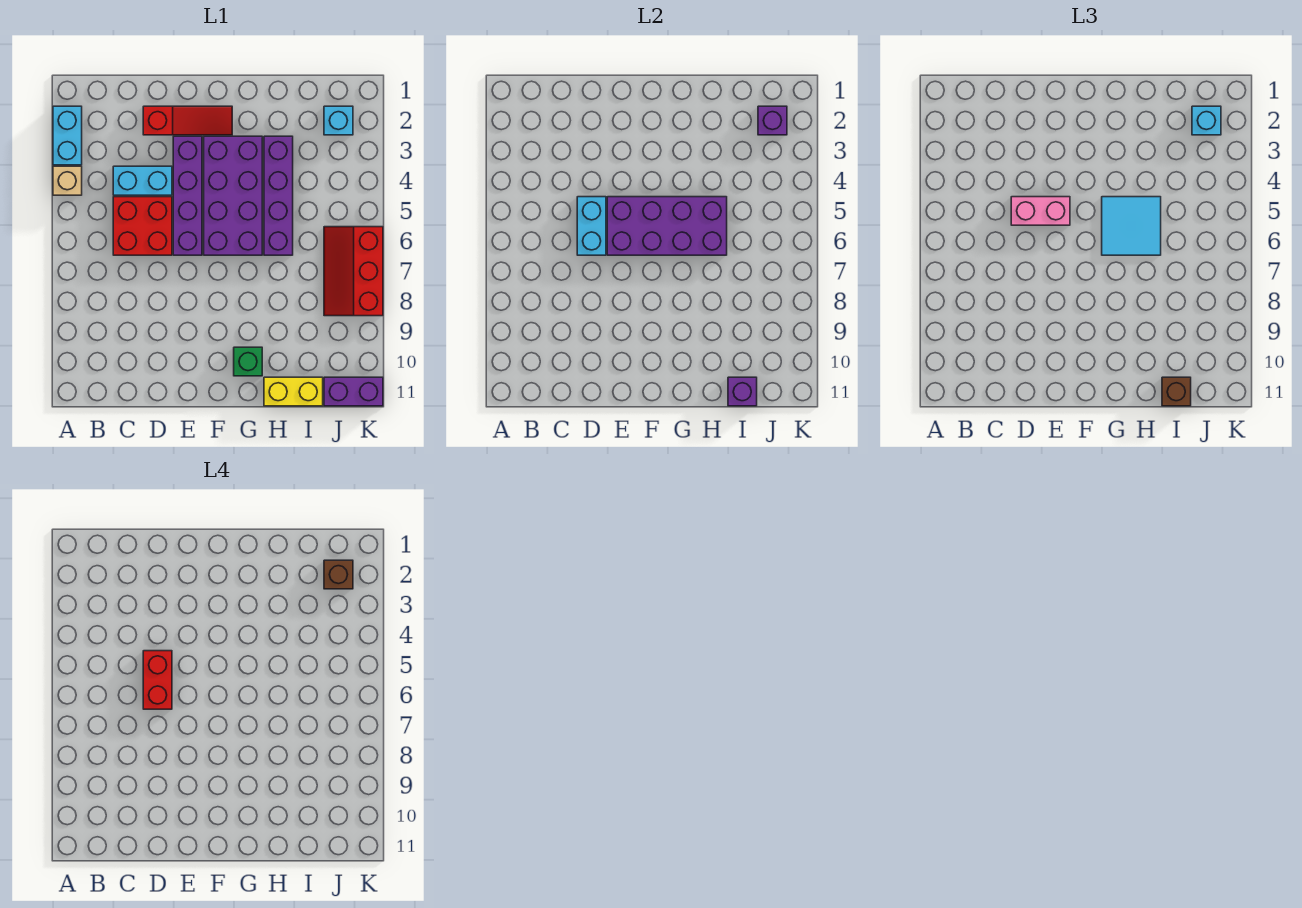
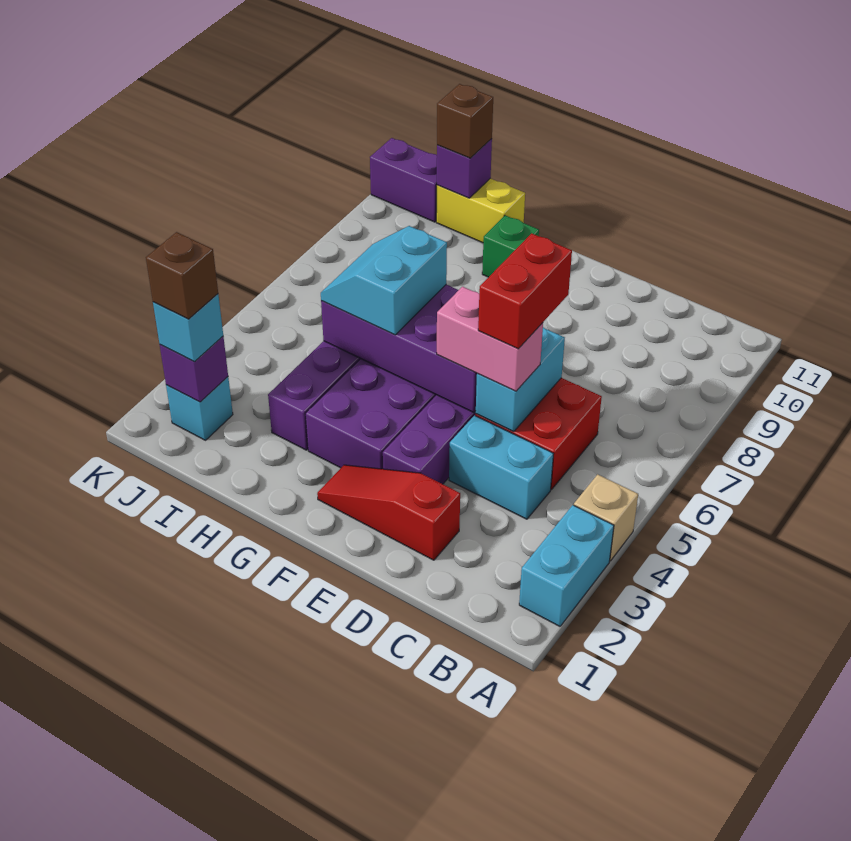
cyan tile G5:H6 level 3 -> cyan slope G5:H6 level 3 top G
red slope J6:K8 level 1 top K -> none

